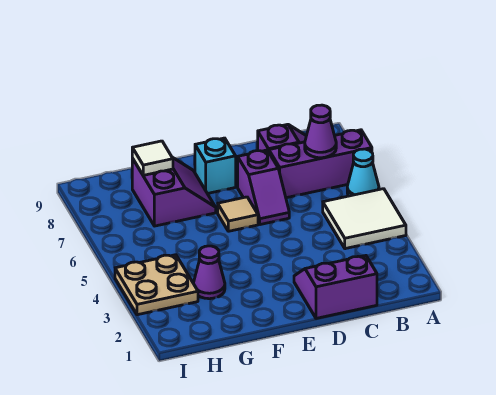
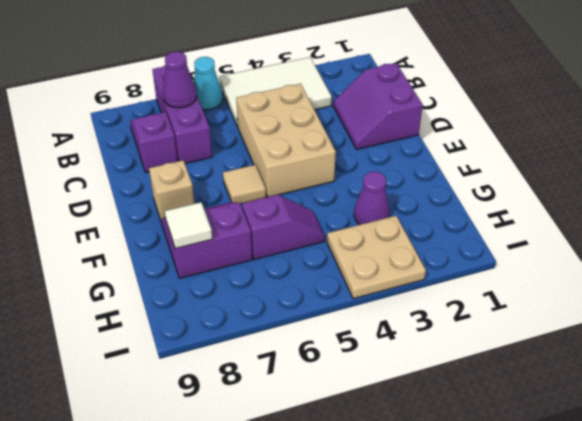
white tile A4:B5 level 1 -> white tile A3:B5 level 1
none -> tan brick C4:E5 level 1
purple slope D6:D7 level 1 top 7 -> purple slope G5:G6 level 1 top 6
cyan brick E8 level 1 -> tan brick E8 level 1

